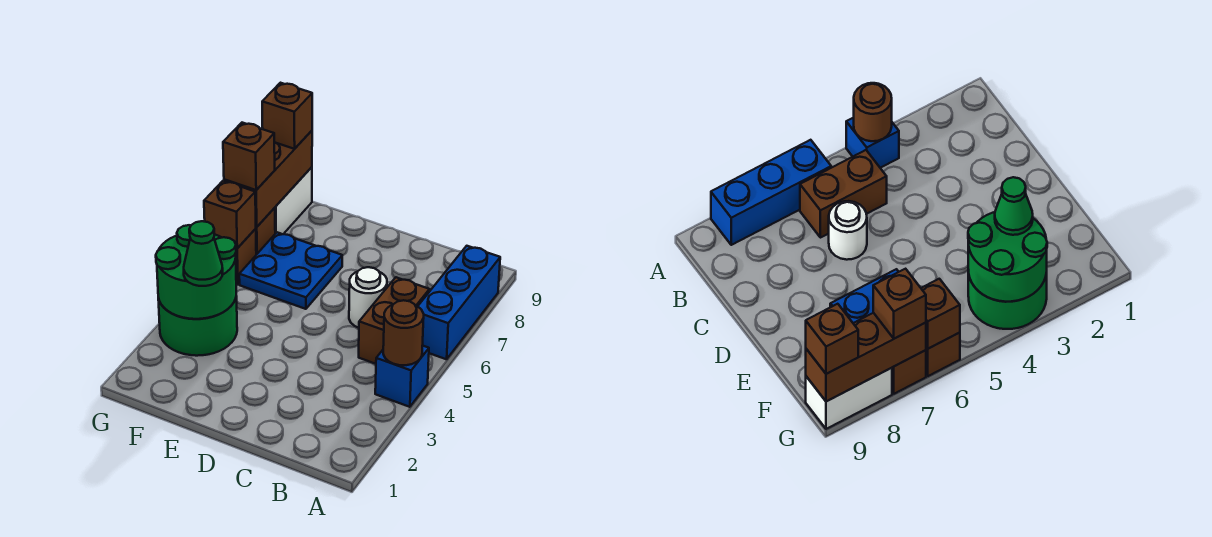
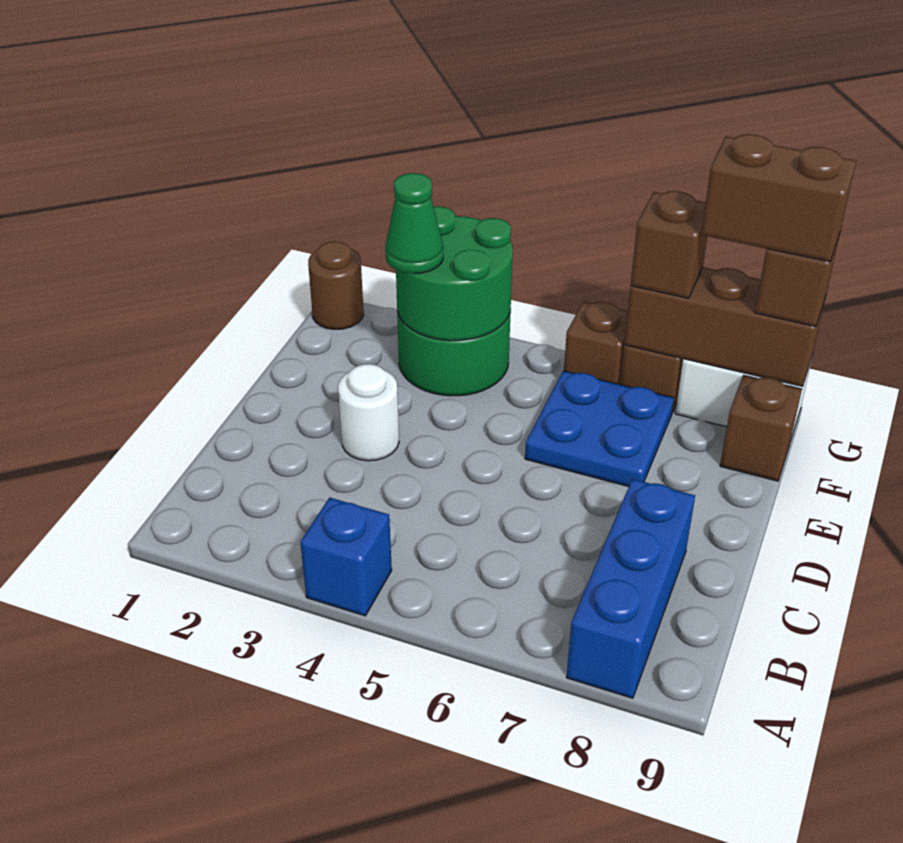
brown round brick A4 level 2 -> brown round brick G1 level 1
blue brick A6:A8 level 1 -> blue brick A8:C8 level 1
brown brick B5:B6 level 1 -> brown brick G8:G9 level 4
white round brick C6 level 1 -> white round brick D3 level 1
brown brick G6 level 2 -> brown brick F9 level 1

